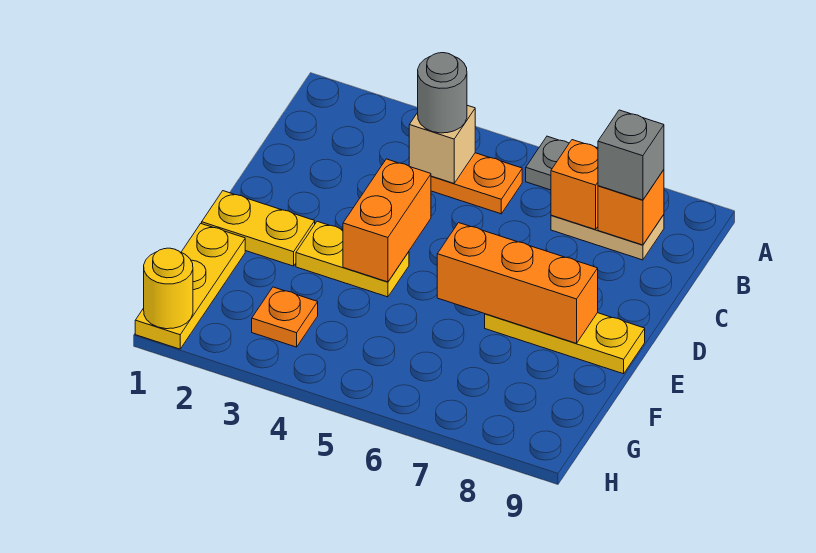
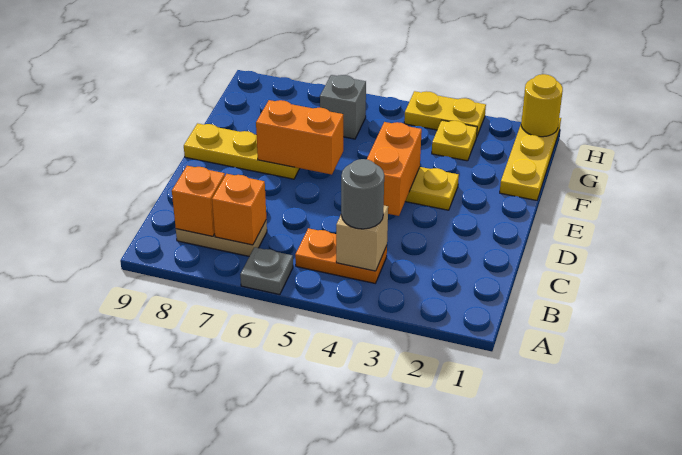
grey brick B8 level 3 -> grey brick G6 level 1
yellow plate E1:E2 level 1 -> yellow plate H3:H4 level 1
orange brick E6:E8 level 2 -> orange brick E6:E7 level 2
orange plate G3 level 1 -> yellow plate G3 level 1

